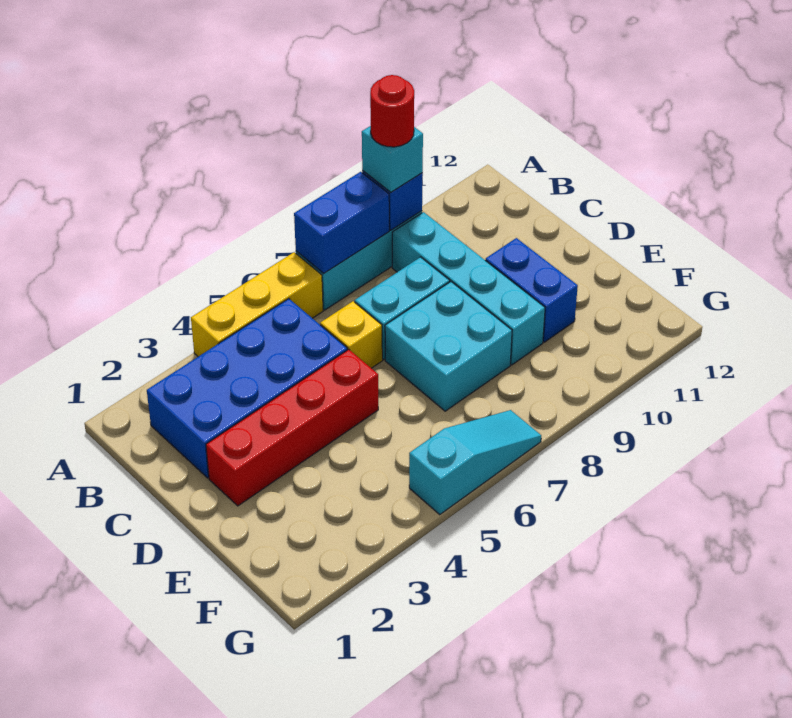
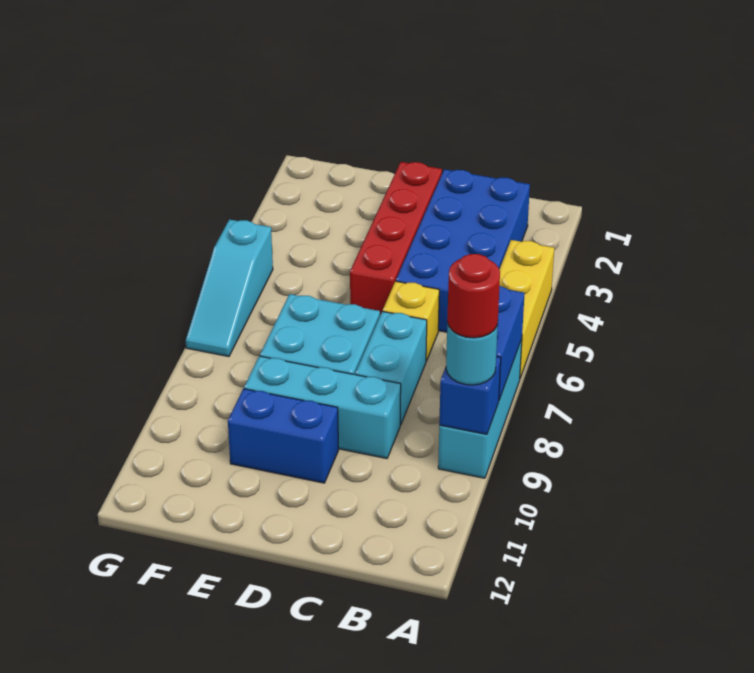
cyan brick A9 level 3 -> cyan round brick A9 level 3
cyan brick B9:E9 level 1 -> cyan brick C9:E9 level 1

